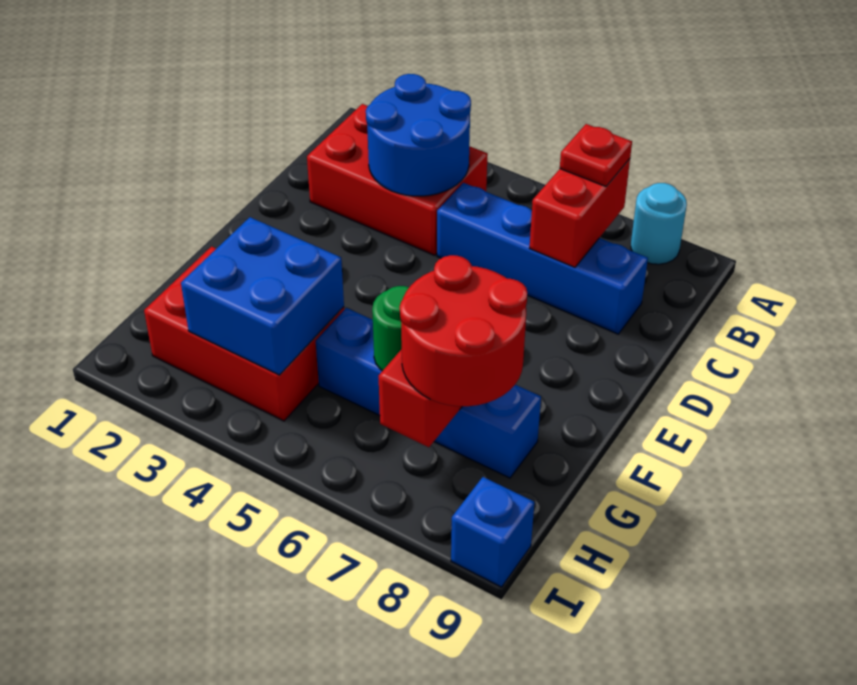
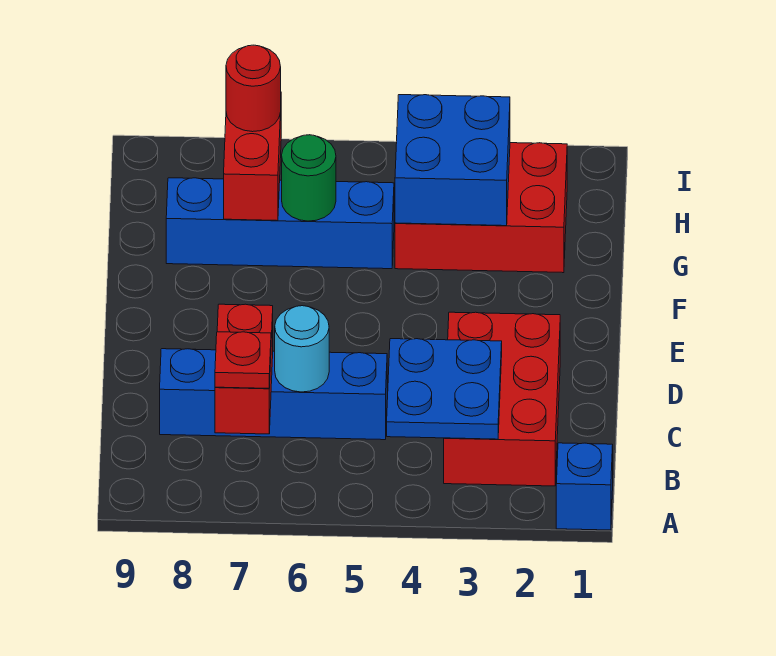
cyan round brick A8 level 1 -> cyan round brick C6 level 2
red brick B2:C4 level 1 -> red brick B2:D3 level 1
blue round brick B3:C4 level 2 -> blue plate B3:C4 level 2
red round brick G7:H8 level 3 -> red round brick H7 level 3
blue brick I9 level 1 -> blue brick A1 level 1

